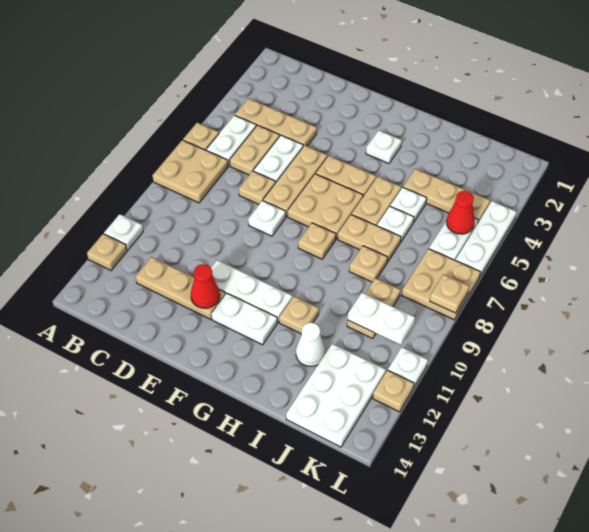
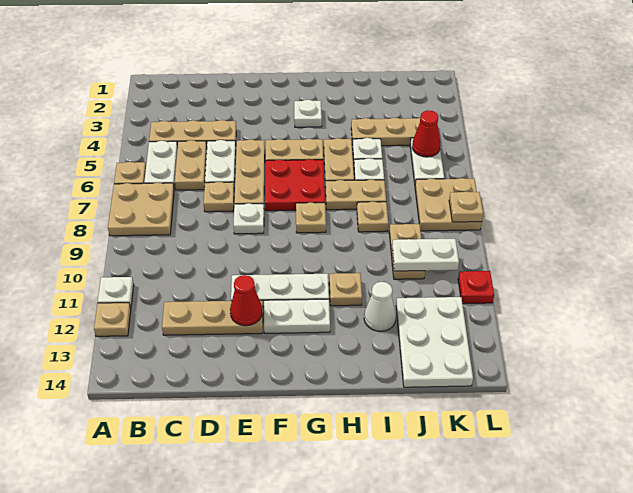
tan plate F6:G7 level 1 -> red plate F6:G7 level 1
white plate L4:L6 level 1 -> none
white plate L11 level 1 -> red plate L11 level 1
tan plate L12 level 1 -> none

